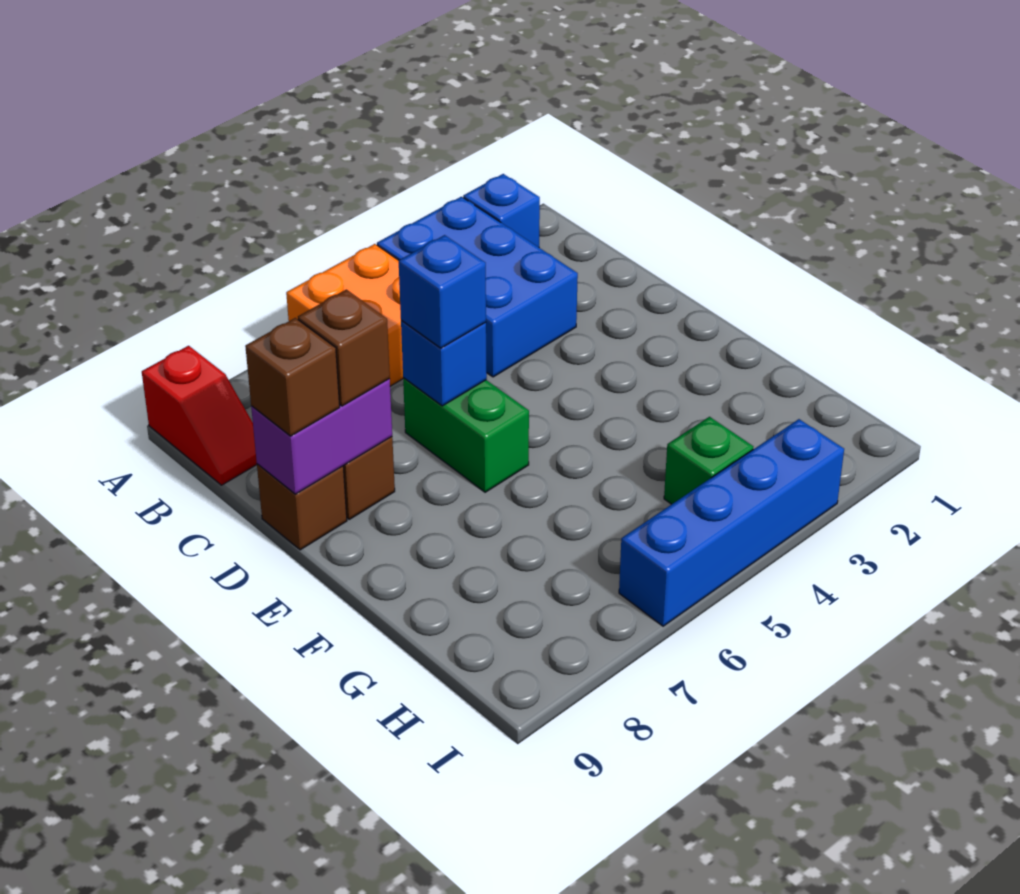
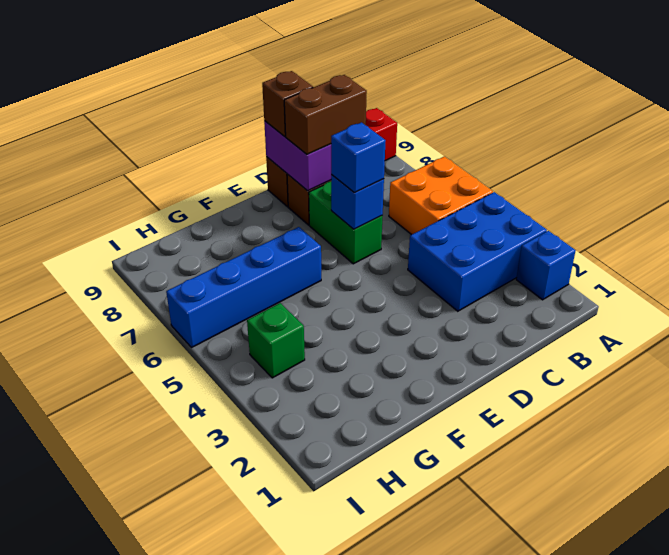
green brick D6:E6 level 1 -> green brick D6:D7 level 1
brown brick D8 level 3 -> brown brick C8:D8 level 3
blue brick I3:I6 level 1 -> blue brick F6:I6 level 1

